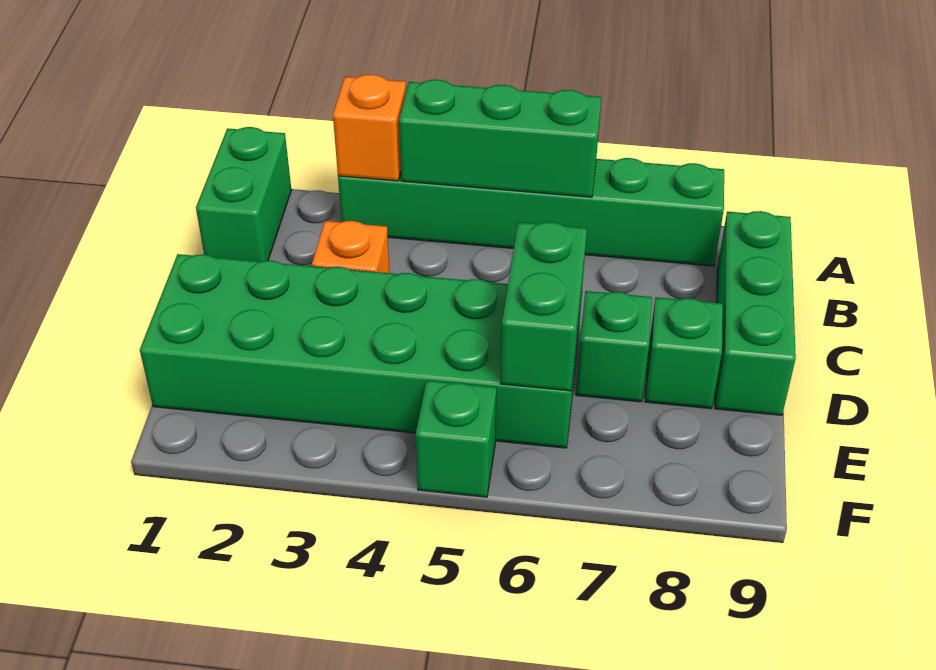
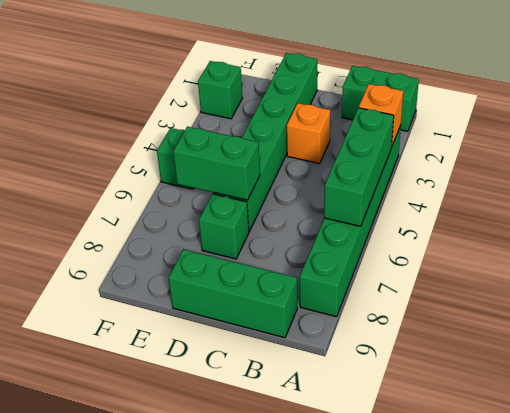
green brick D1:E6 level 1 -> green brick D1:D6 level 1
green brick D8 level 1 -> green brick F2 level 1

